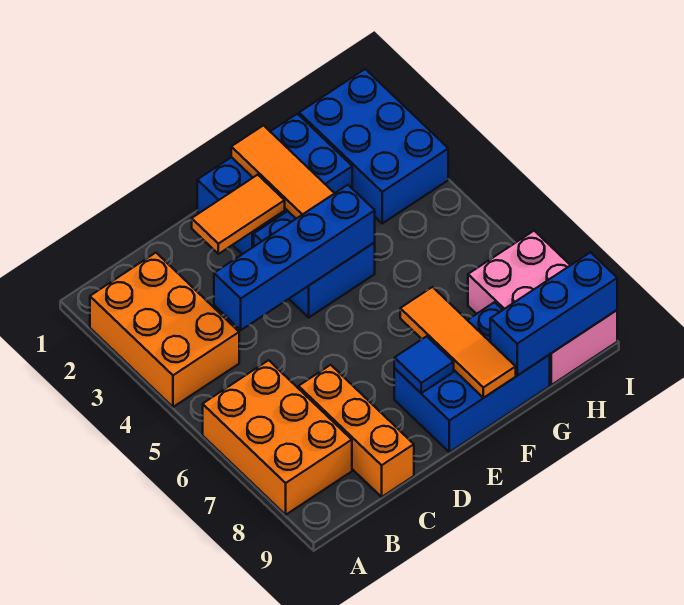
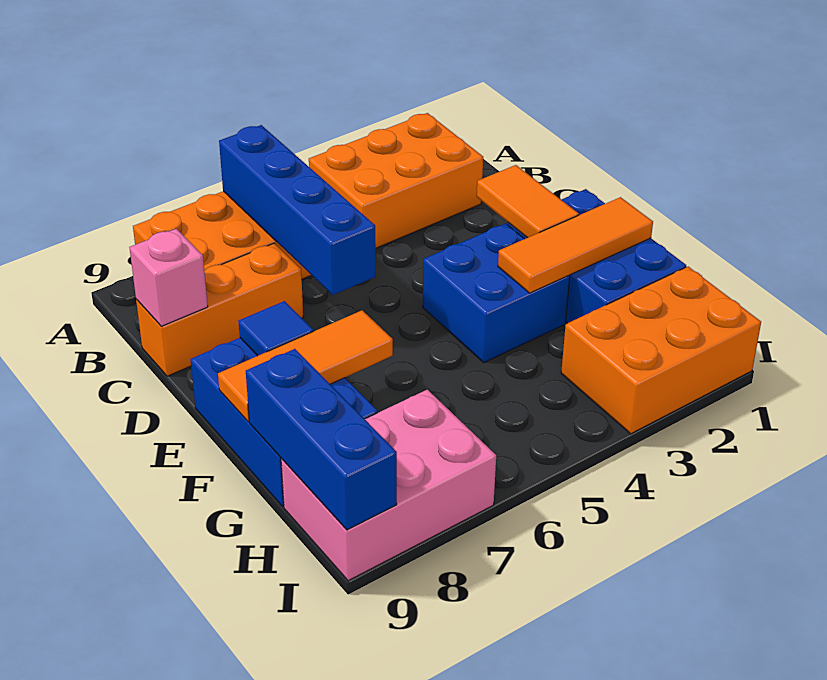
blue brick C4:F4 level 2 -> blue brick A6:D6 level 2
none -> pink brick C9 level 2
blue brick H1:I3 level 1 -> orange brick H1:I3 level 1

